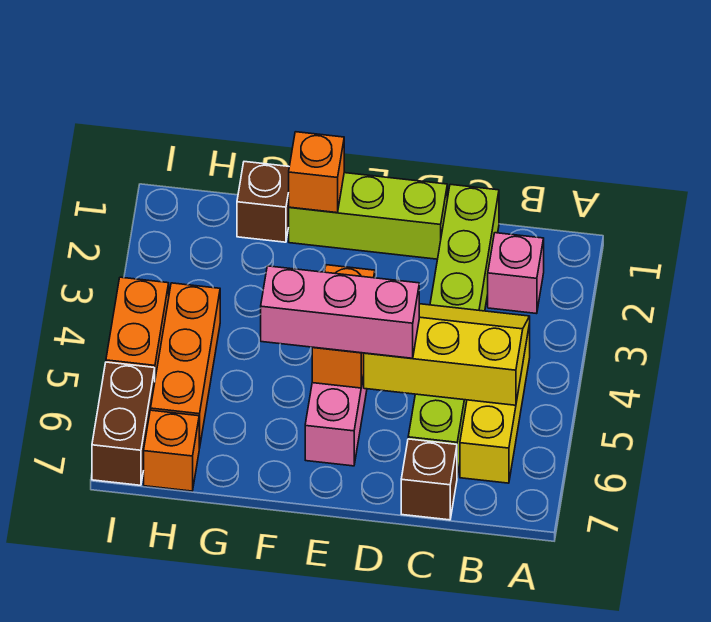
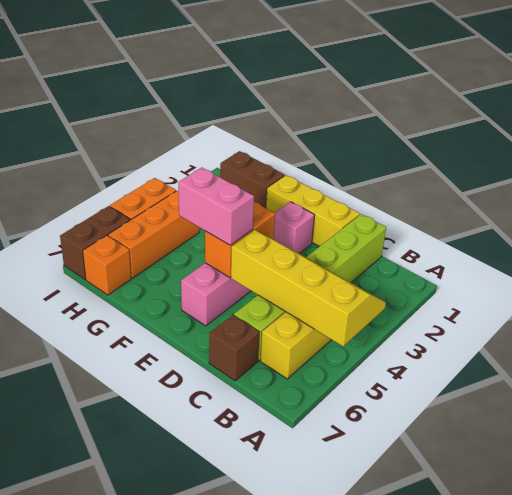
pink brick B2 level 1 -> pink brick E2 level 1
yellow slope B4:D5 level 2 top 5 -> yellow slope A4:D5 level 2 top 5
lime brick D1:F1 level 1 -> yellow brick D1:F1 level 1
pink brick D5:F5 level 3 -> pink brick E5:F5 level 3
orange brick F1 level 2 -> none
brown brick G1 level 1 -> brown brick G1:H1 level 1

